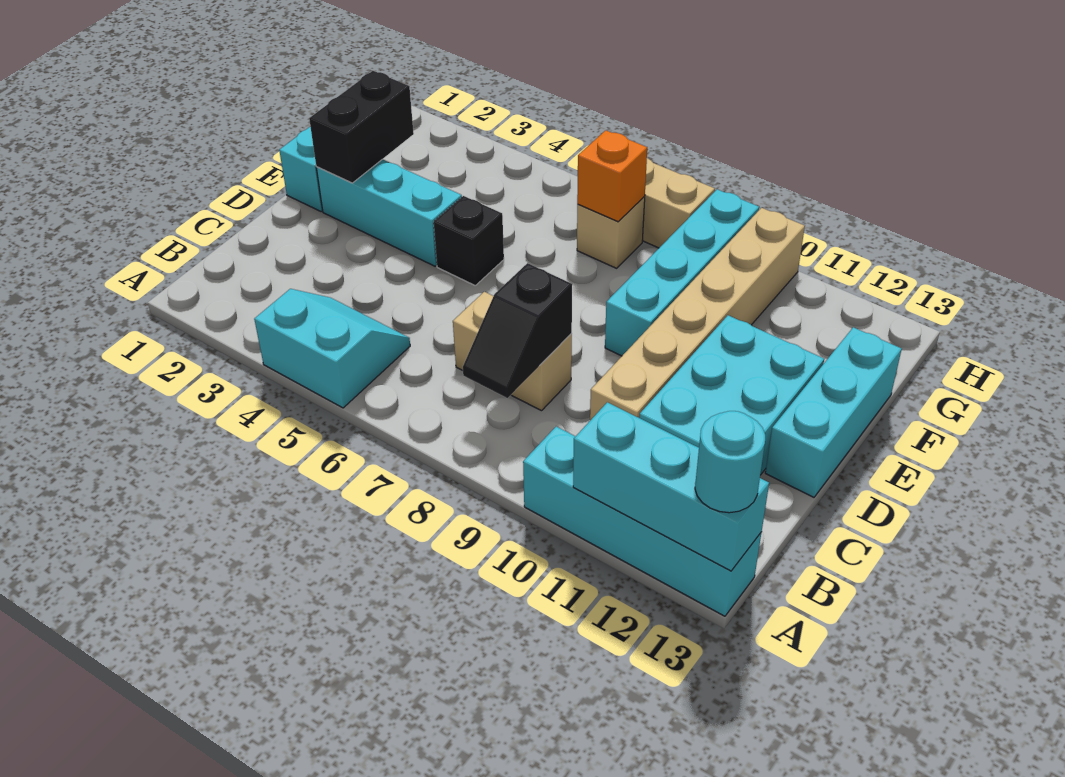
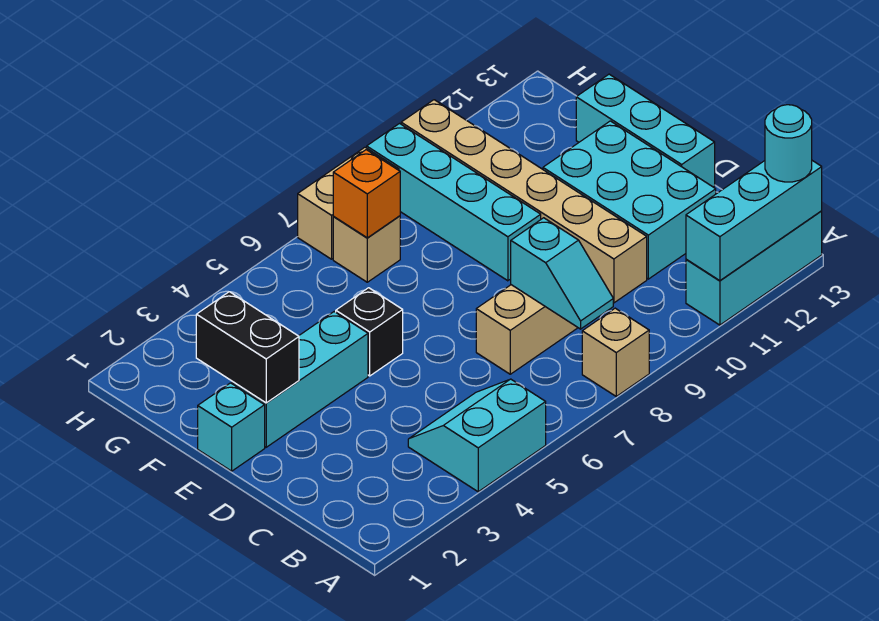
none -> tan brick A8 level 1
cyan brick A10:A13 level 1 -> cyan brick A11:A13 level 1
black slope B8:C8 level 2 top C -> cyan slope B8:C8 level 2 top C

